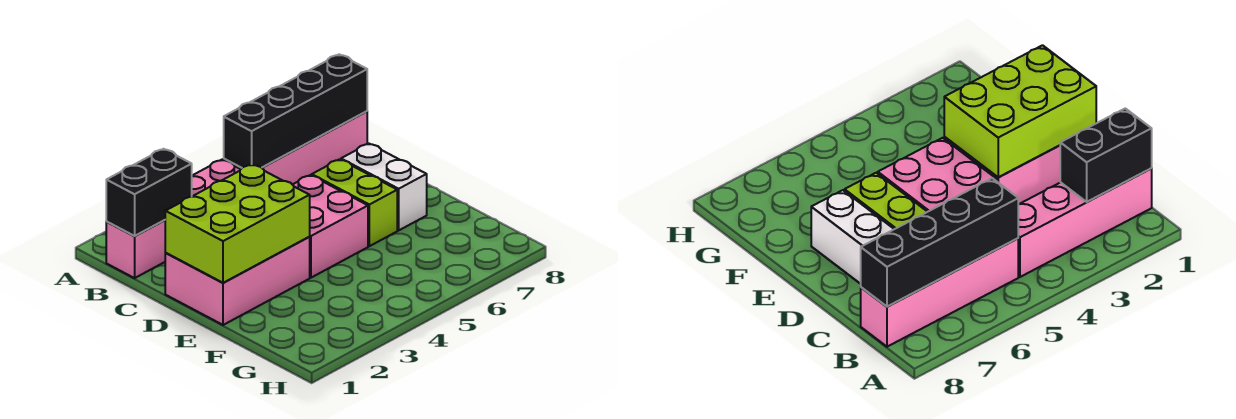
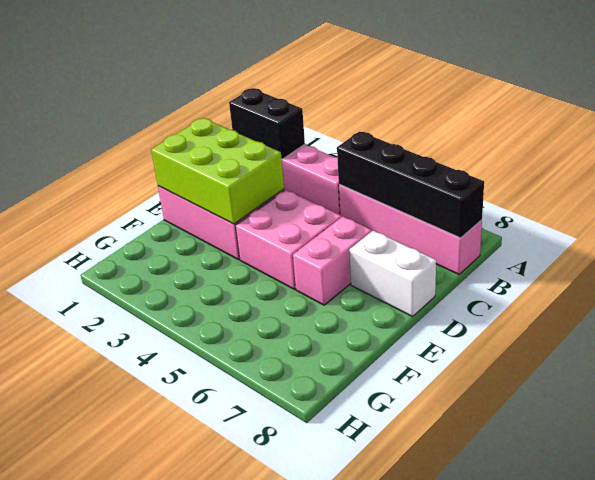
lime brick D6:E6 level 1 -> pink brick D6:E6 level 1
white brick D7:E7 level 1 -> white brick D7:D8 level 1

